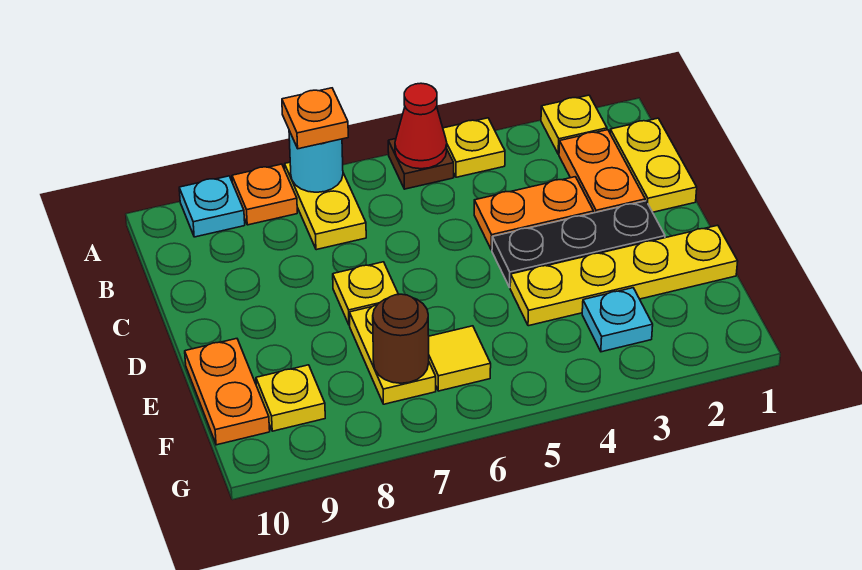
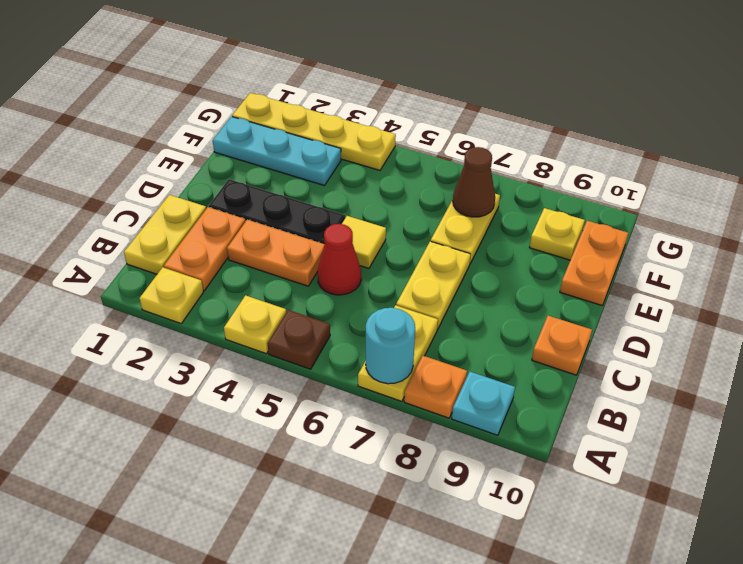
red cone A5 level 2 -> red cone C5 level 1
orange plate A7 level 3 -> orange plate C10 level 1
yellow plate D7 level 1 -> yellow plate C7:D7 level 1
yellow plate E1:E4 level 1 -> yellow plate G1:G4 level 1
cyan plate F3 level 1 -> cyan plate F1:F3 level 1
yellow tile F6 level 1 -> yellow tile D5 level 1
brown round brick F7 level 2 -> brown cone F7 level 2

